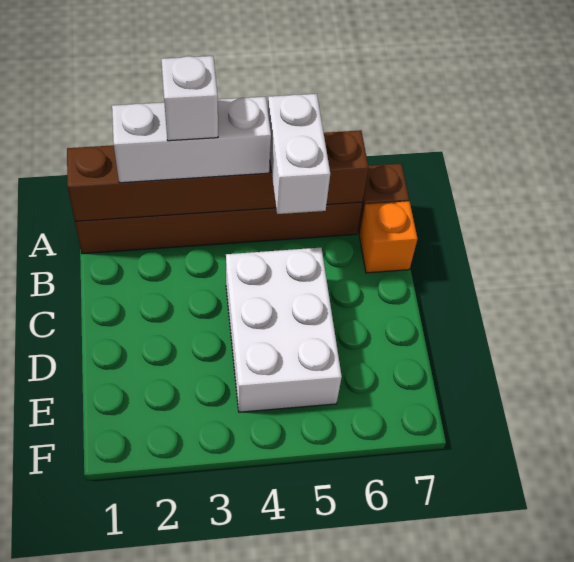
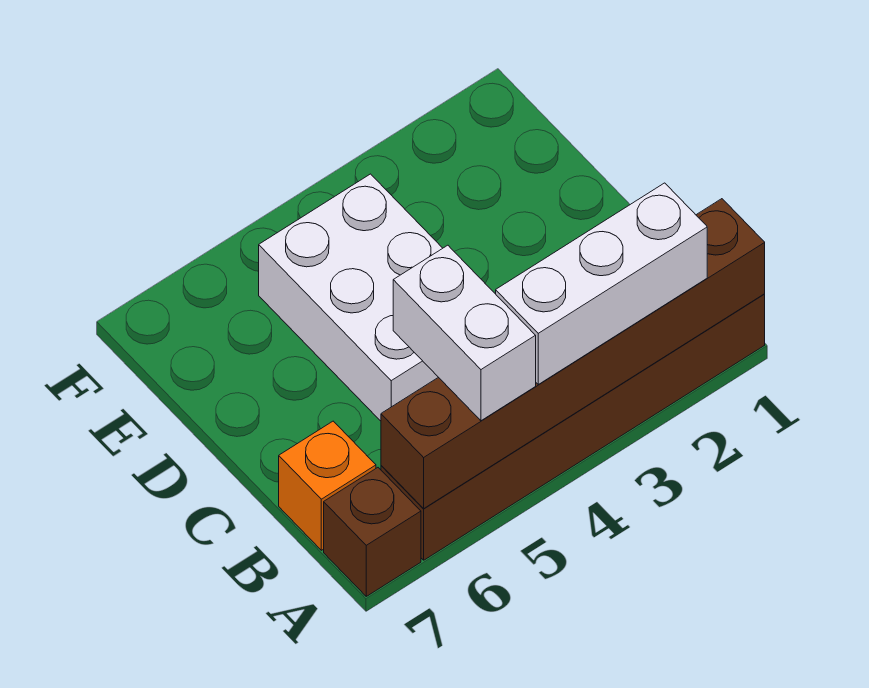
white brick A3 level 4 -> none

